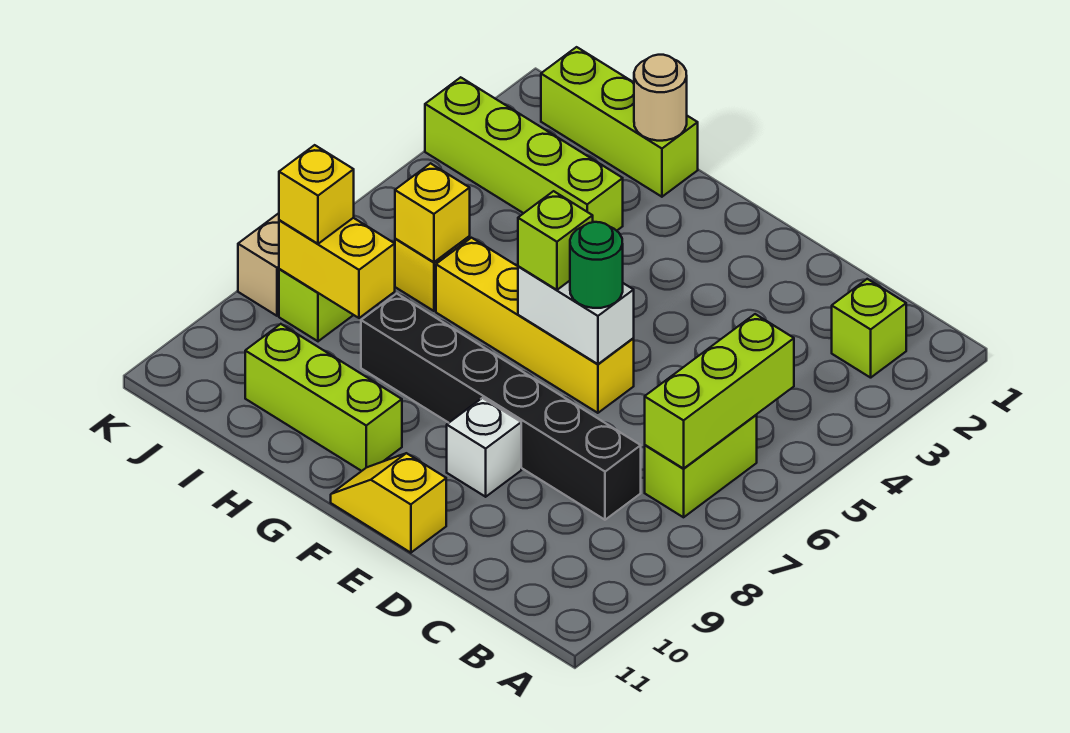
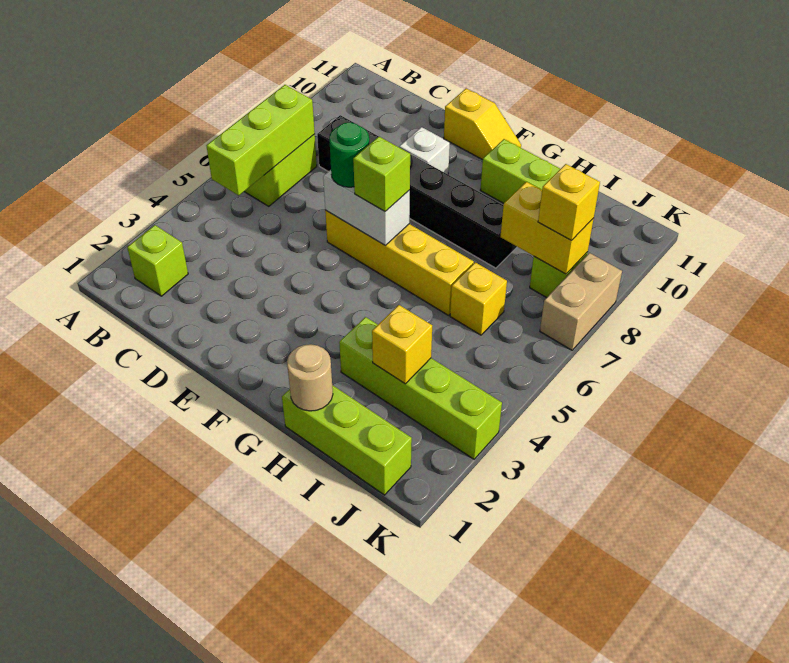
yellow brick I6 level 2 -> yellow brick I3 level 2

